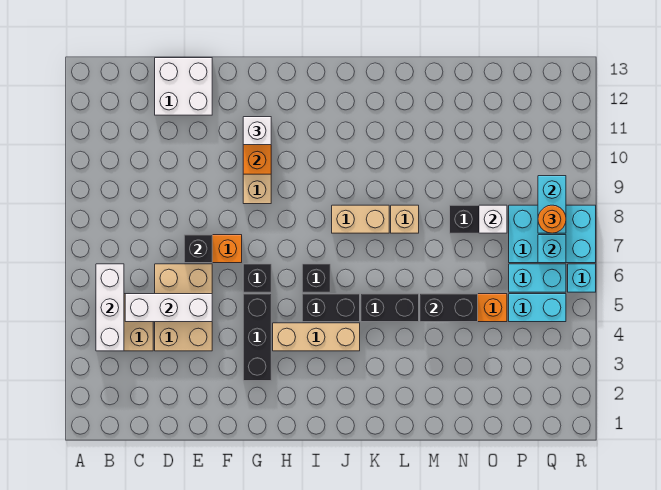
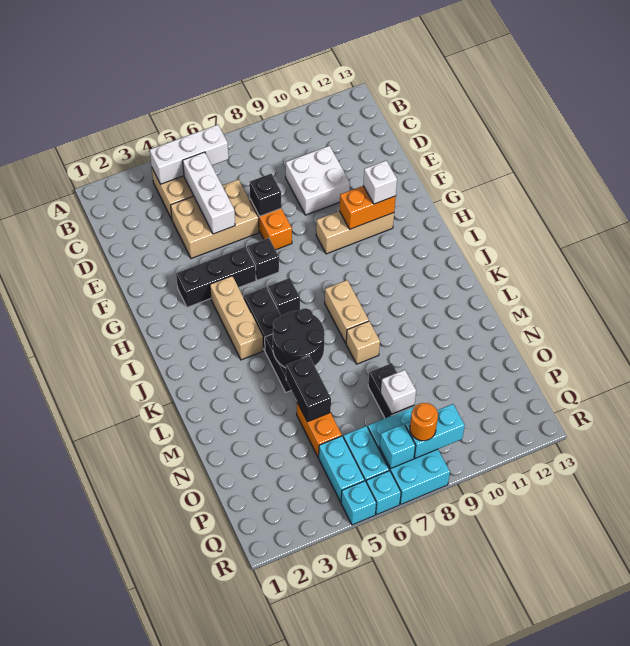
white brick D12:E13 level 1 -> white brick D9:E10 level 1
none -> black round brick K5:L6 level 2
none -> cyan brick R5 level 1

